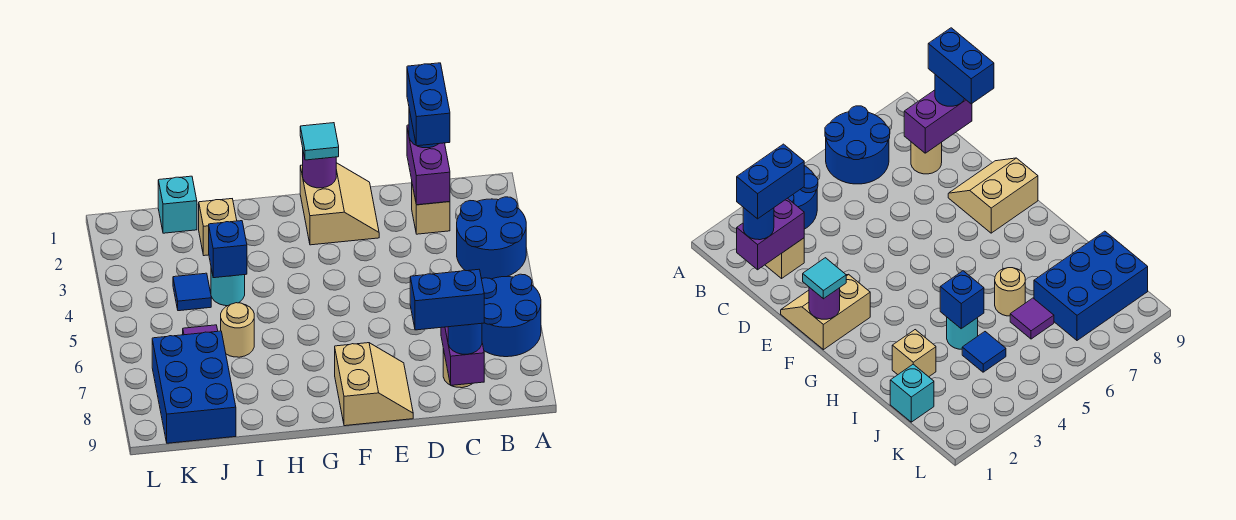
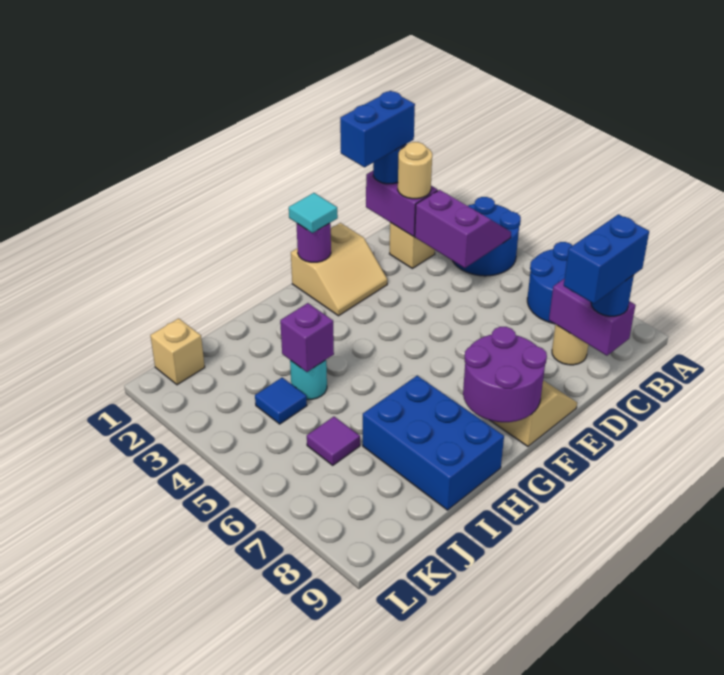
none -> purple slope B3:C4 level 2 top C
blue brick C1:C2 level 4 -> blue brick C1:D1 level 4
tan slope E1:F2 level 1 top F -> tan slope E1:F2 level 1 top 1
none -> purple round brick F8:G9 level 2
tan brick I2 level 1 -> tan brick K1 level 1
blue brick I4 level 2 -> purple brick I4 level 2
tan round brick I6 level 1 -> tan round brick C2 level 3
cyan brick J1 level 1 -> none
blue brick J7:K9 level 1 -> blue brick H7:I9 level 1

